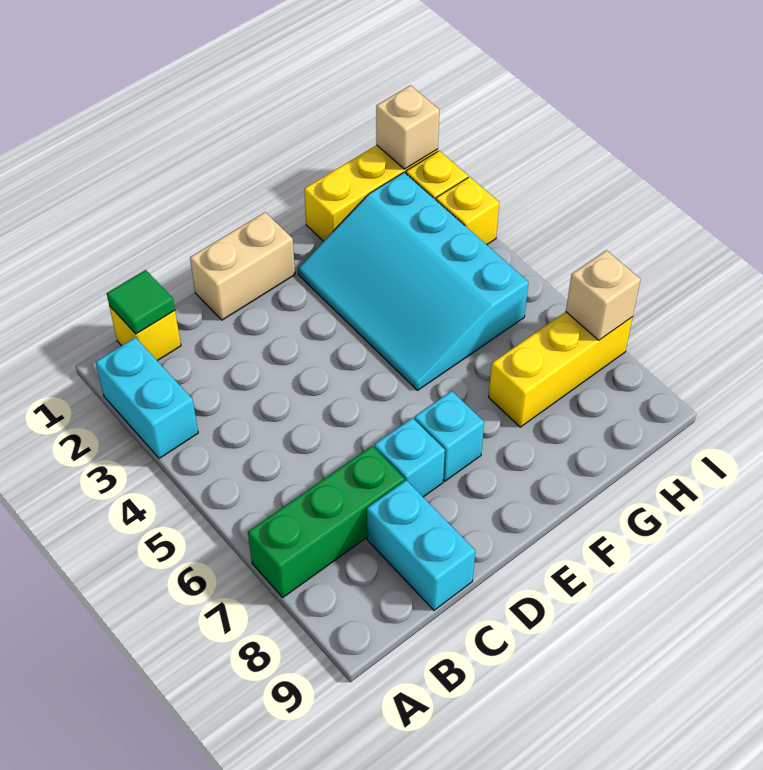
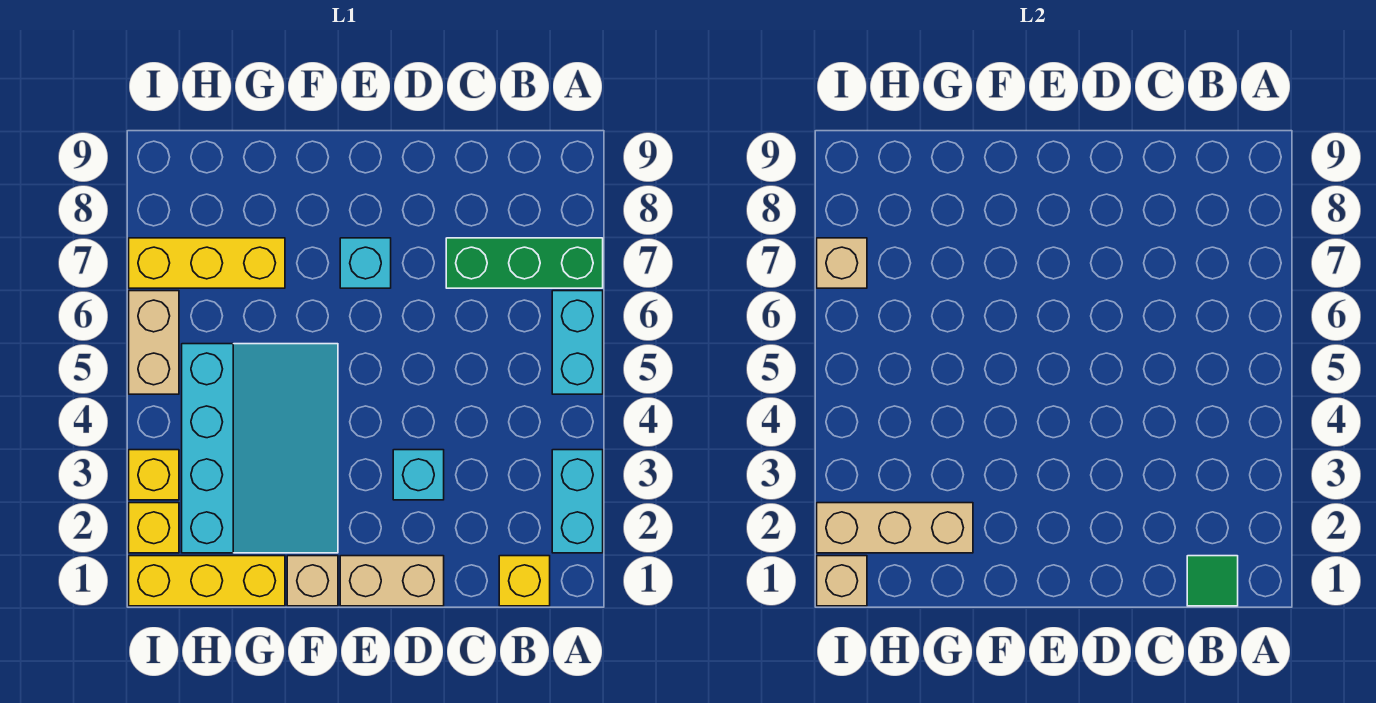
cyan brick C8:C9 level 1 -> cyan brick A5:A6 level 1
cyan brick D7 level 1 -> cyan brick D3 level 1
none -> tan brick F1 level 1
none -> tan brick G2:I2 level 2
none -> tan brick I5:I6 level 1

